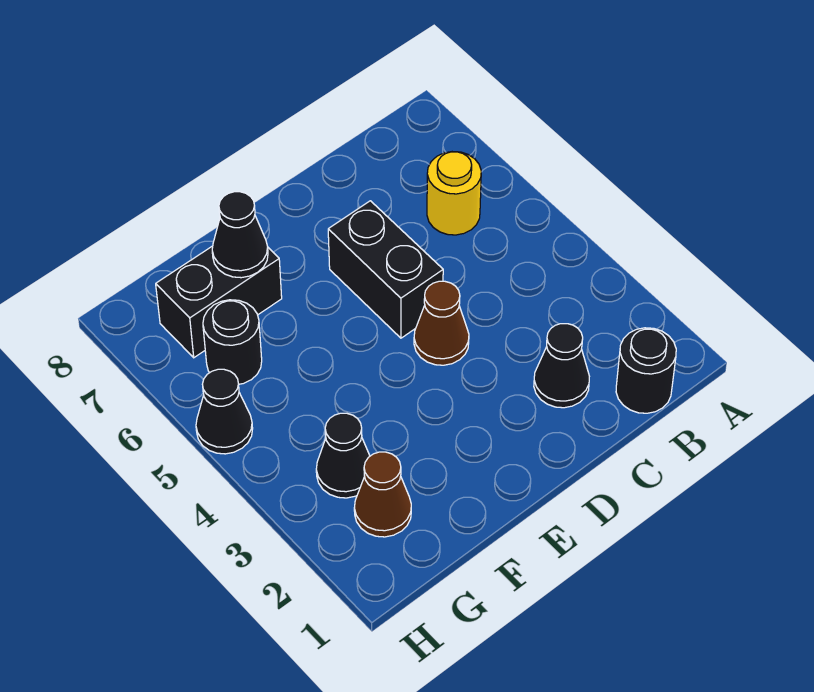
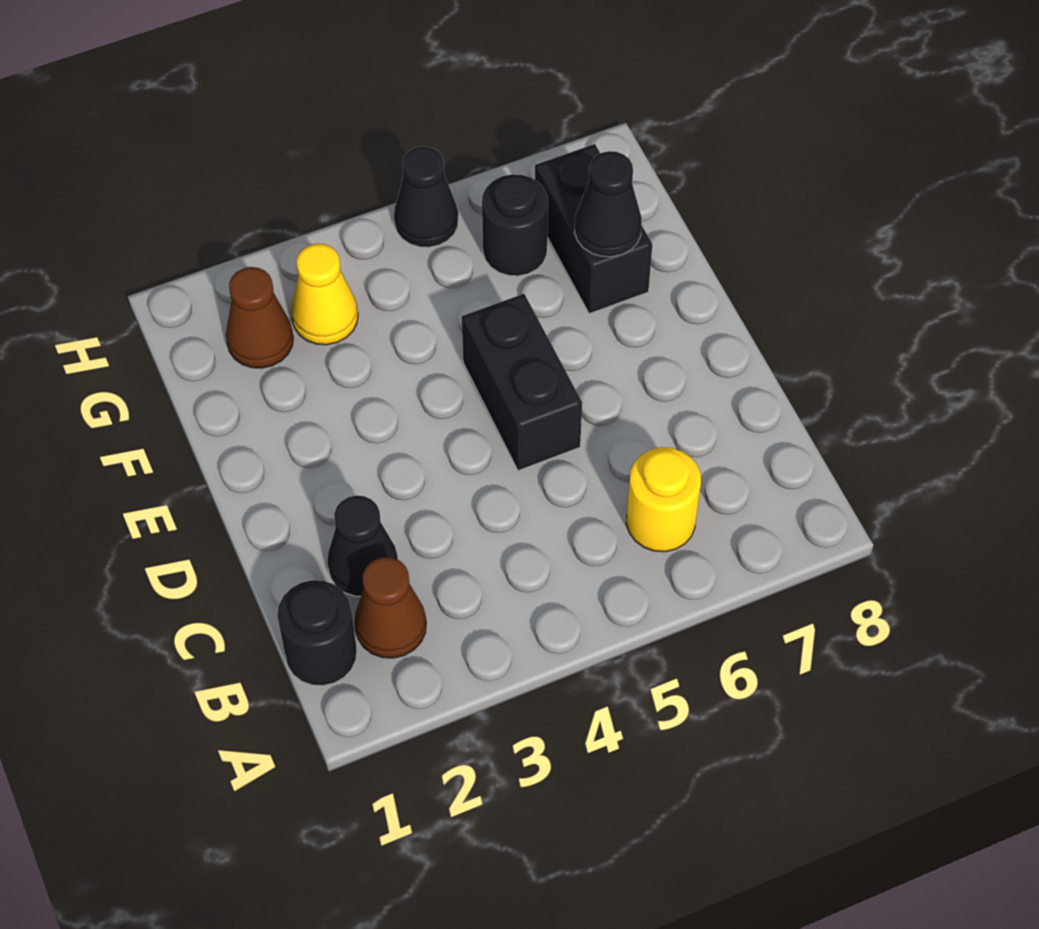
brown cone D4 level 1 -> brown cone B2 level 1
black brick D5:D6 level 1 -> black brick D5:E5 level 1
black cone G3 level 1 -> yellow cone G3 level 1

